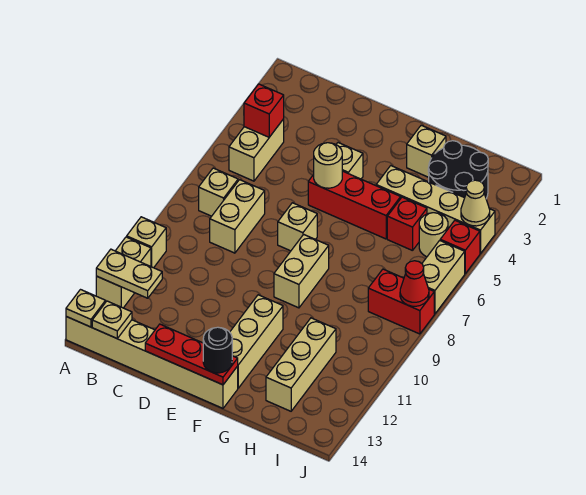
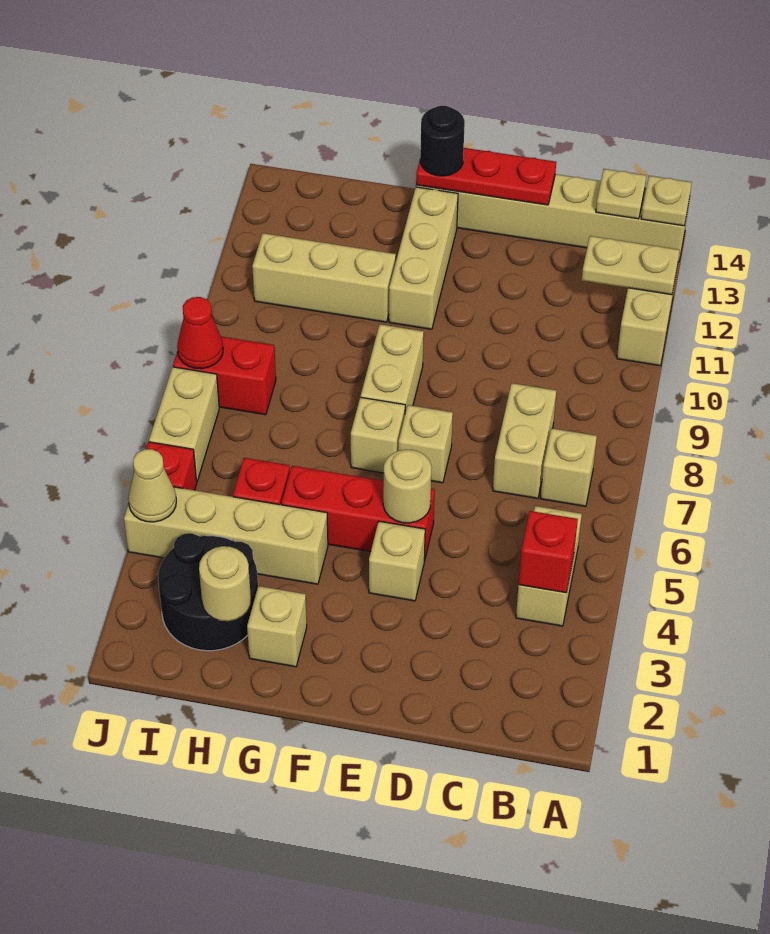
tan brick A10 level 1 -> tan brick F7 level 1
tan brick H11:H13 level 1 -> tan brick G11:I11 level 1
tan round brick I5 level 1 -> tan round brick H2 level 2

